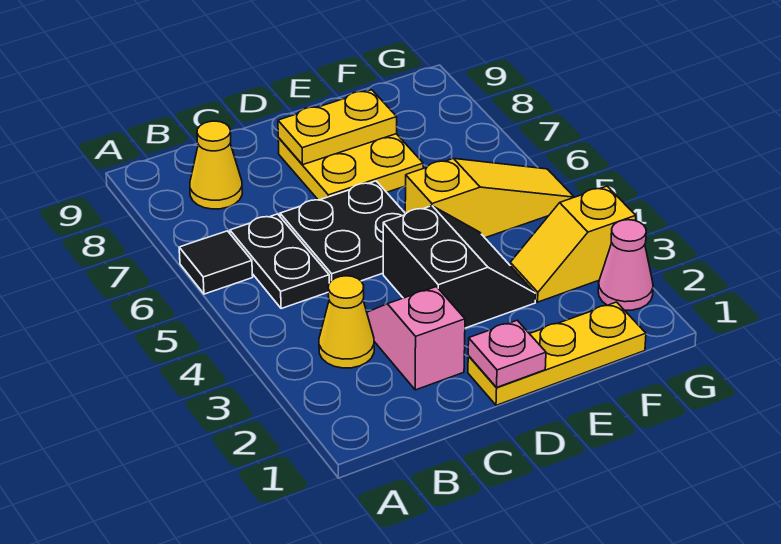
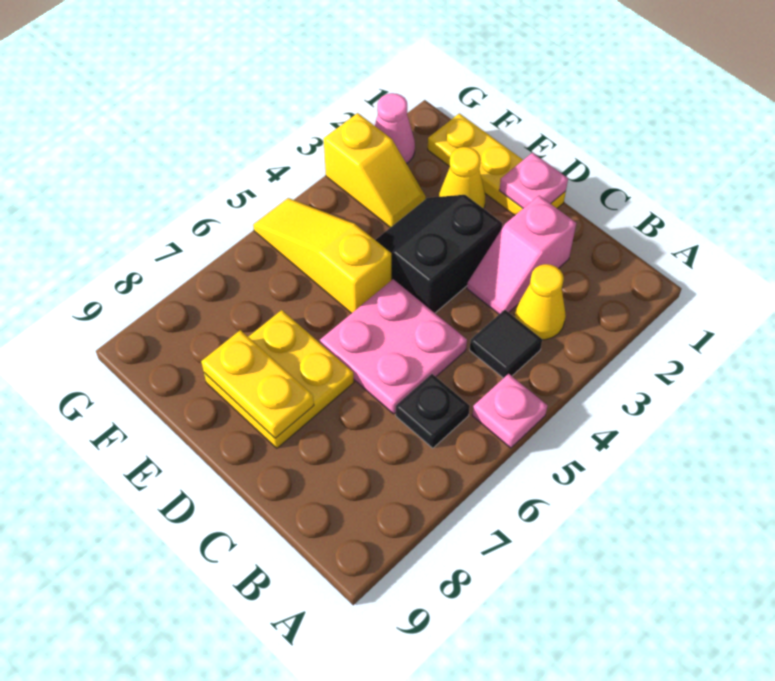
none -> pink plate A5 level 1
black tile A6 level 1 -> black tile B4 level 1
black plate B5:B6 level 1 -> black plate B6 level 1
yellow cone B8 level 1 -> yellow cone E2 level 1
black plate C5:D6 level 1 -> pink plate C5:D6 level 1

